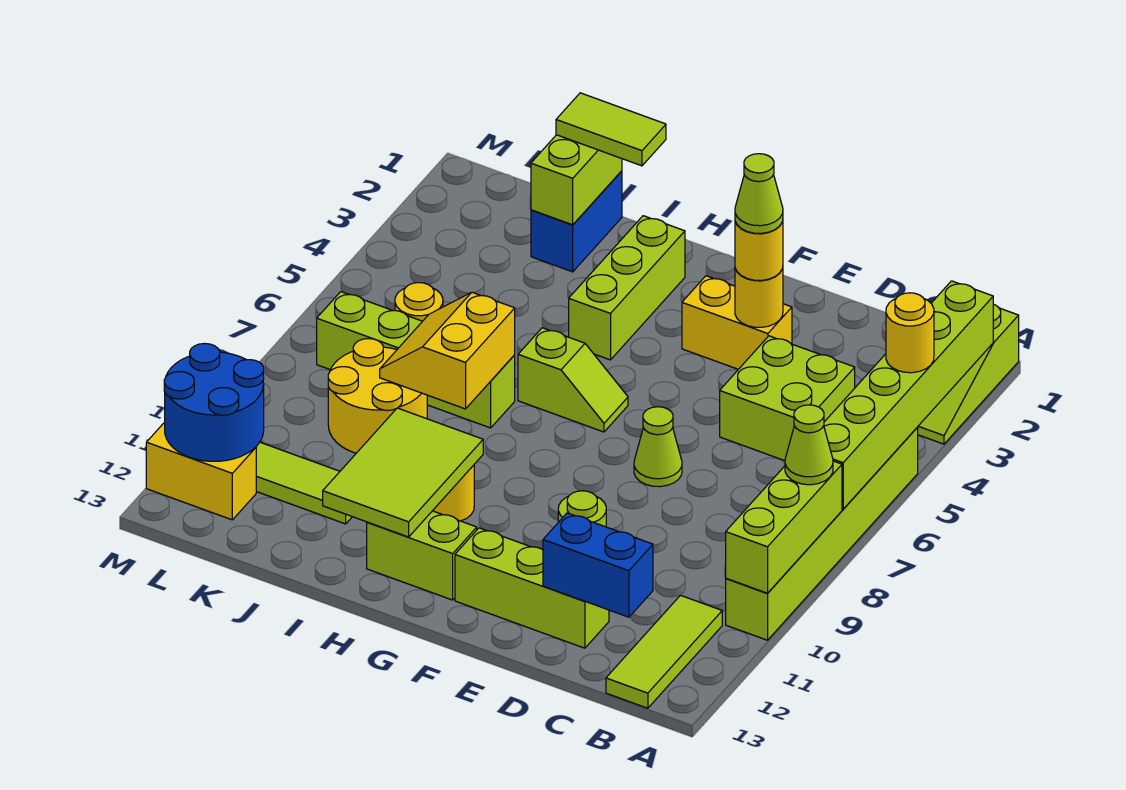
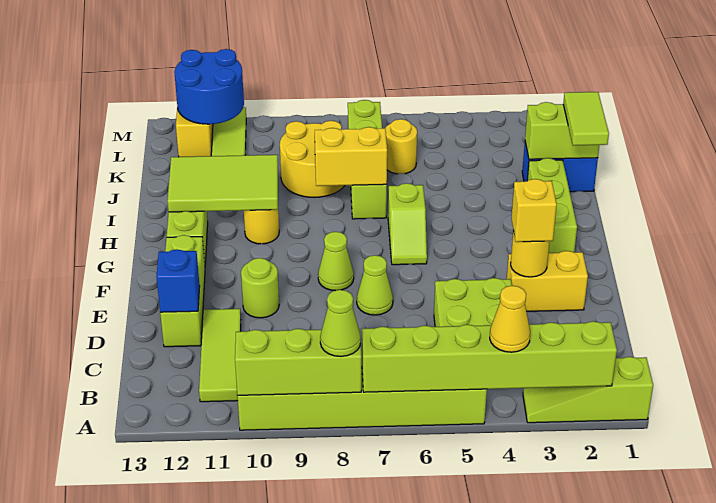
yellow round brick A4 level 3 -> yellow cone A4 level 3
lime tile B11:B13 level 1 -> lime tile B11:D11 level 1
blue brick C12:D12 level 2 -> blue brick D12 level 2
yellow brick E3:F3 level 1 -> yellow brick E2:E3 level 1
yellow round brick E3 level 3 -> yellow brick E3 level 3
lime cone E3 level 4 -> lime cone F8 level 1
lime brick H2:H4 level 1 -> lime brick G2:I2 level 1

